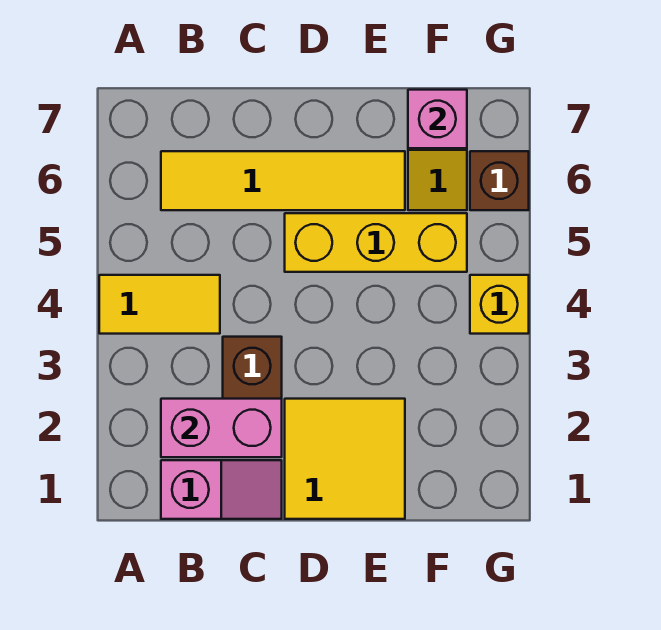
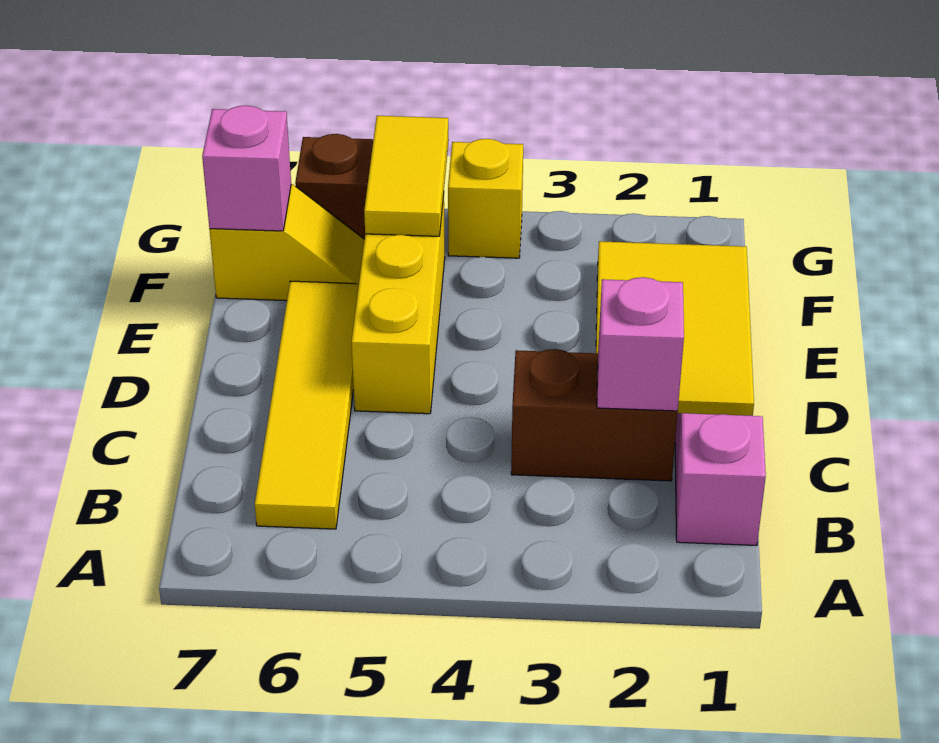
yellow tile A4:B4 level 1 -> yellow tile F5:G5 level 2
pink brick B2:C2 level 2 -> pink brick C2 level 2
yellow tile D1:E2 level 1 -> yellow tile D1:F2 level 1

